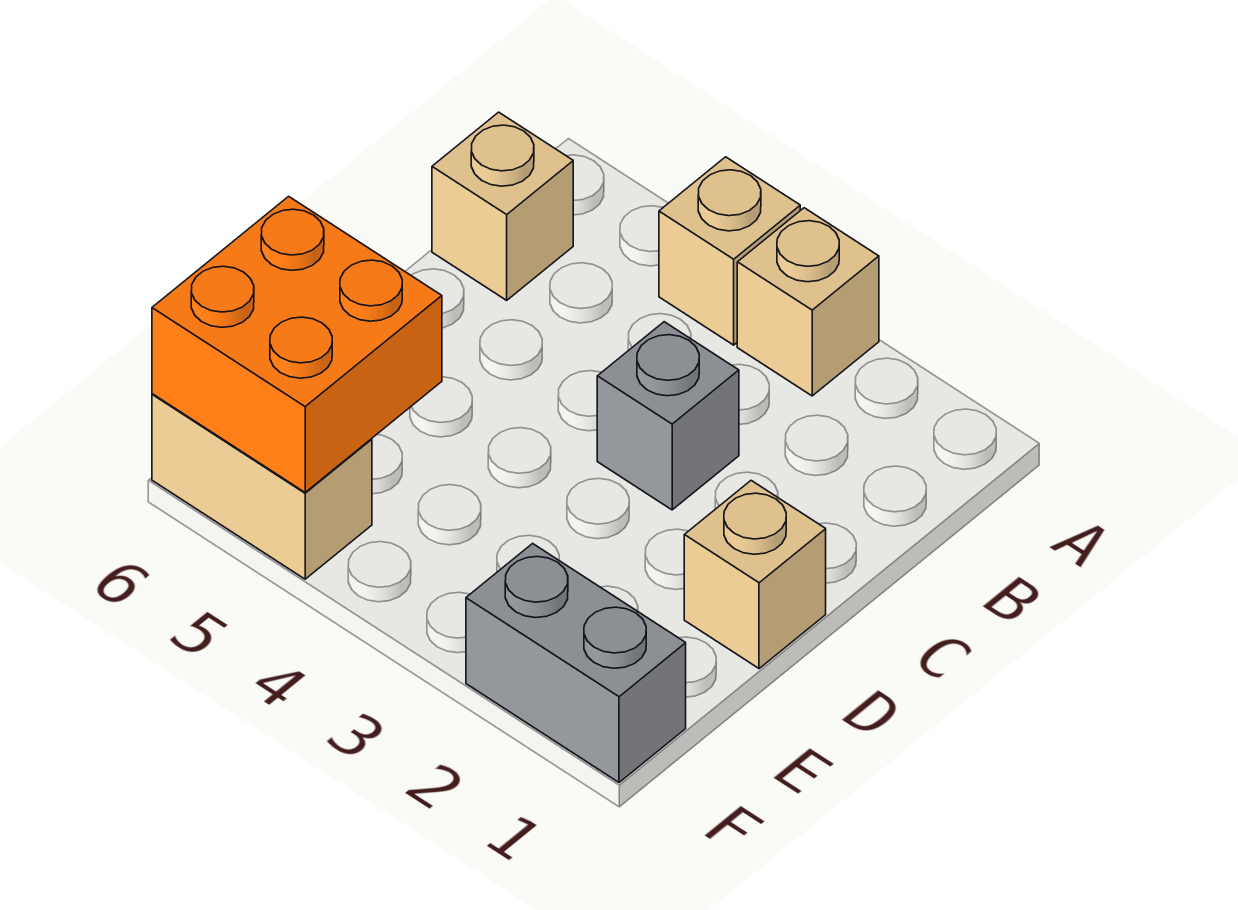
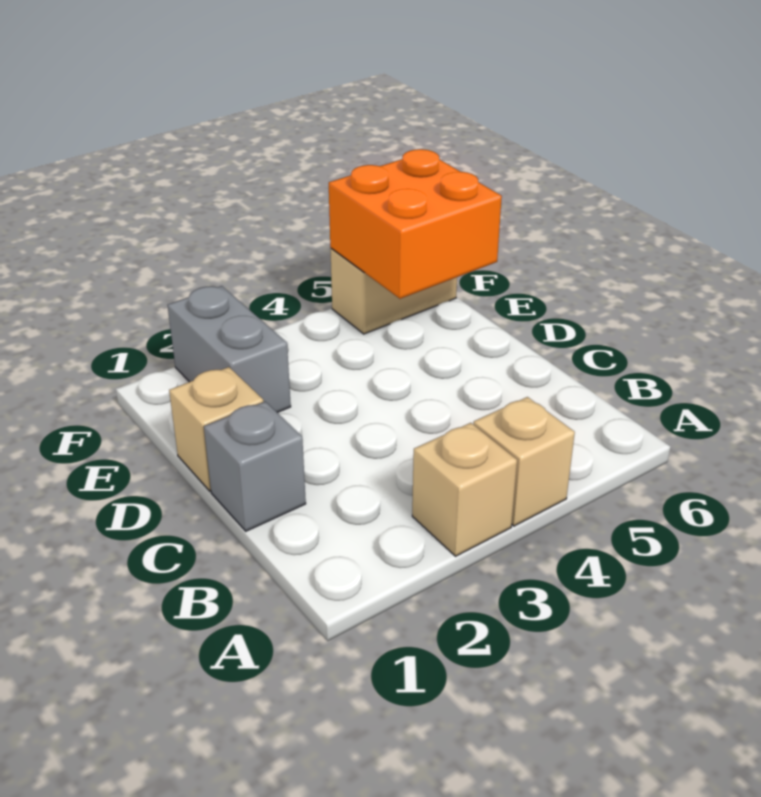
tan brick B6 level 1 -> none
grey brick C3 level 1 -> grey brick C1 level 1
grey brick F1:F2 level 1 -> grey brick E2:F2 level 1

